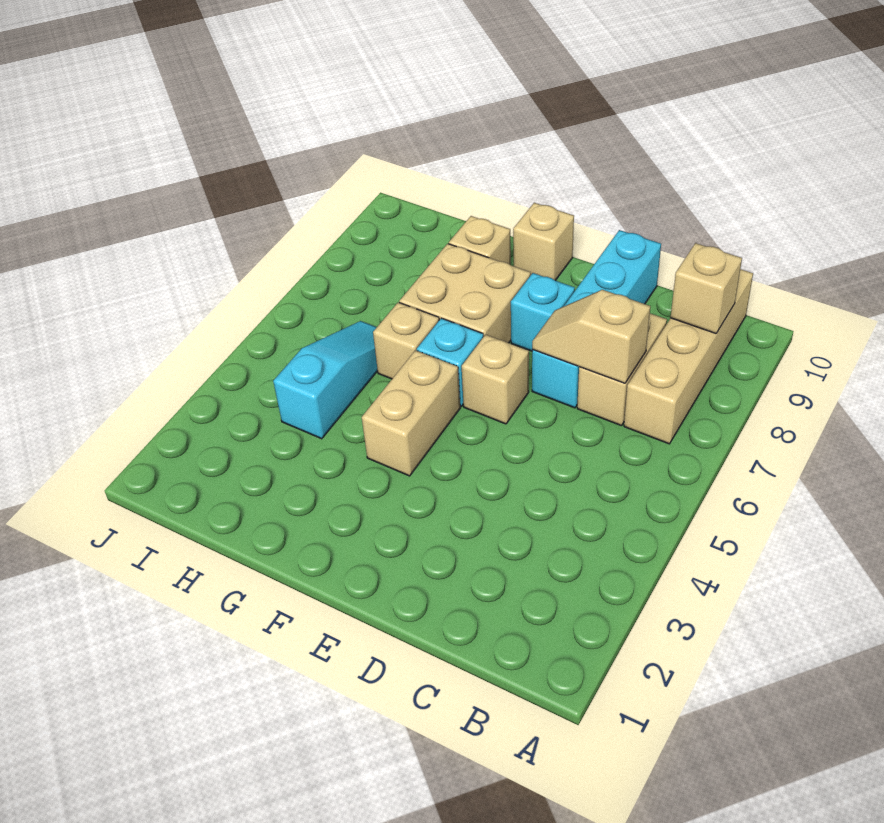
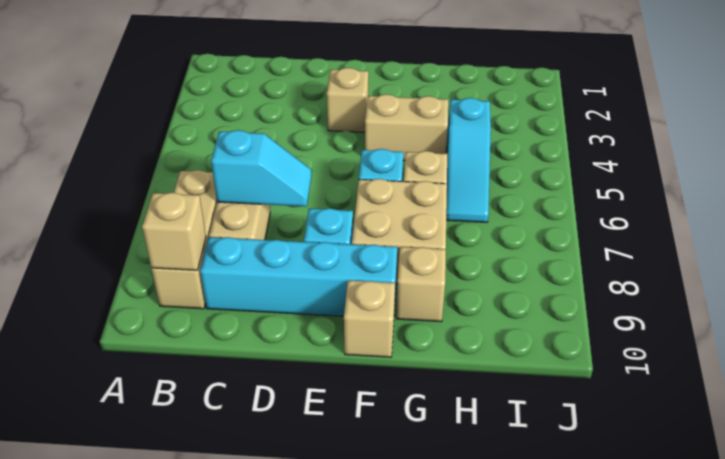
tan brick B7:B10 level 1 -> tan brick B7:B9 level 1
tan slope C7:D7 level 2 top C -> cyan slope C7:D7 level 2 top C
cyan brick D7:D10 level 1 -> cyan brick C9:F9 level 1
tan brick E6 level 1 -> tan brick E3 level 1
tan brick F4:F5 level 1 -> tan brick F4:G4 level 1

